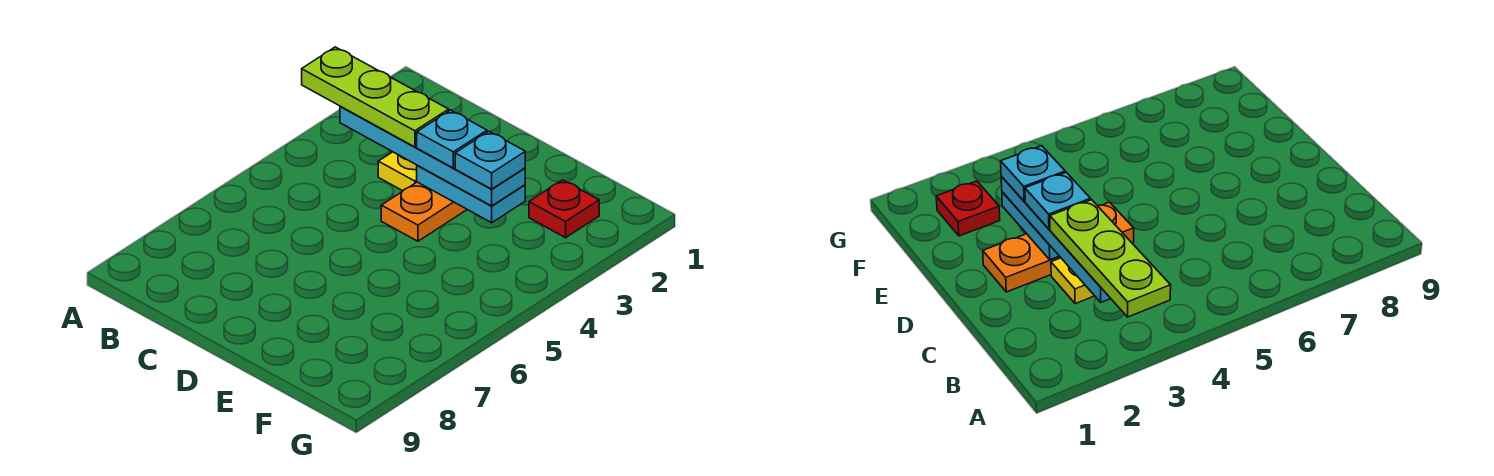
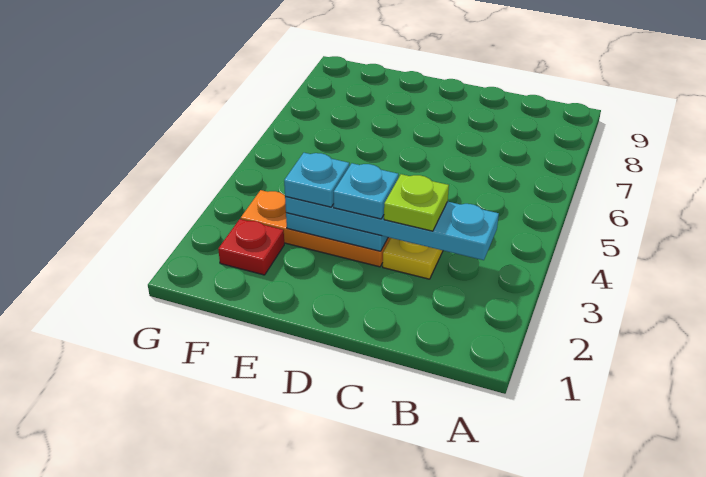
lime plate A3:C3 level 4 -> lime plate C3 level 4
orange plate D2:D4 level 1 -> orange plate D3:F3 level 1

